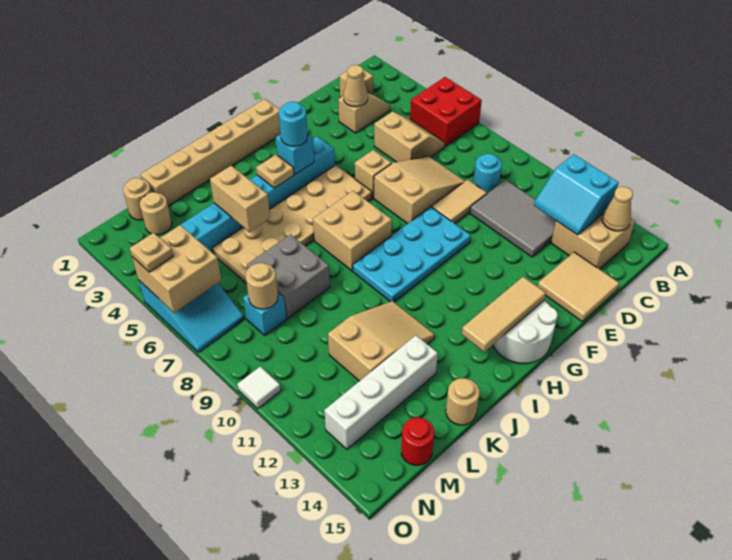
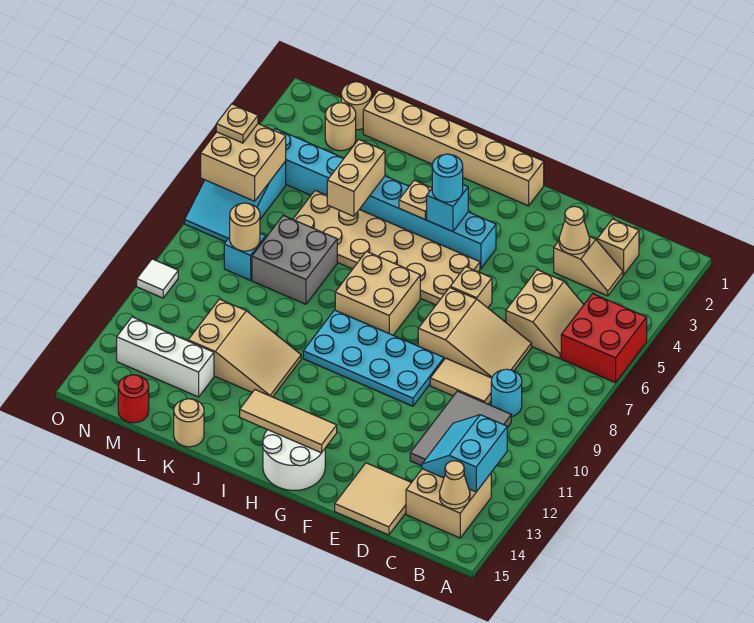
white brick K13:N13 level 1 -> white brick L13:N13 level 1

